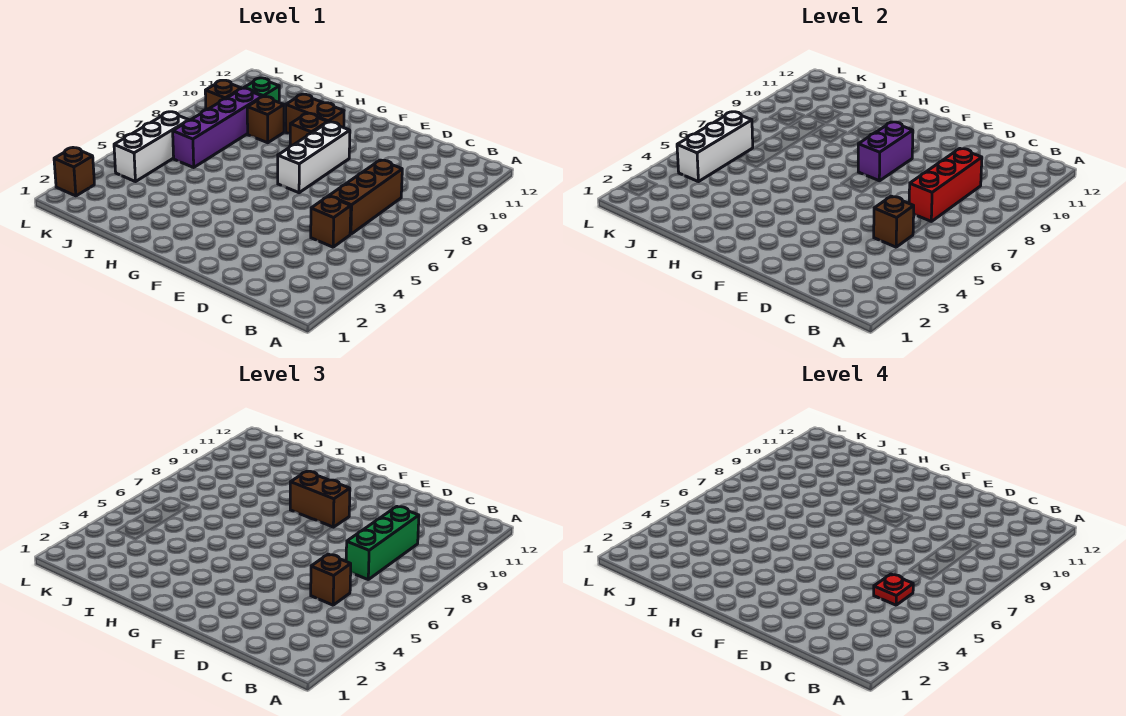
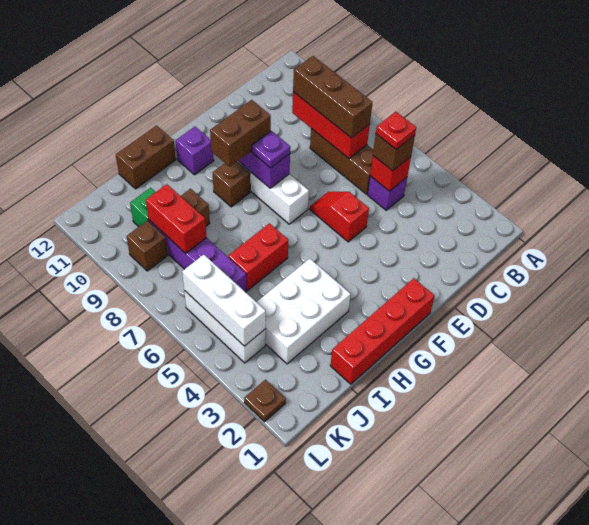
brown brick C5 level 1 -> purple brick C5 level 1
brown brick C5 level 2 -> red brick C5 level 2
green brick C7:C9 level 3 -> brown brick C7:C9 level 3
none -> red slope E5:E6 level 1 top 5
none -> red brick F1:I1 level 1
none -> purple plate F8 level 3
brown brick G10:H10 level 1 -> brown brick H12:I12 level 1
none -> purple brick G11 level 1
none -> white brick H3:J4 level 1
none -> red brick H6:I6 level 1
none -> red brick J8:J9 level 2
brown brick L2 level 1 -> brown plate L2 level 1

